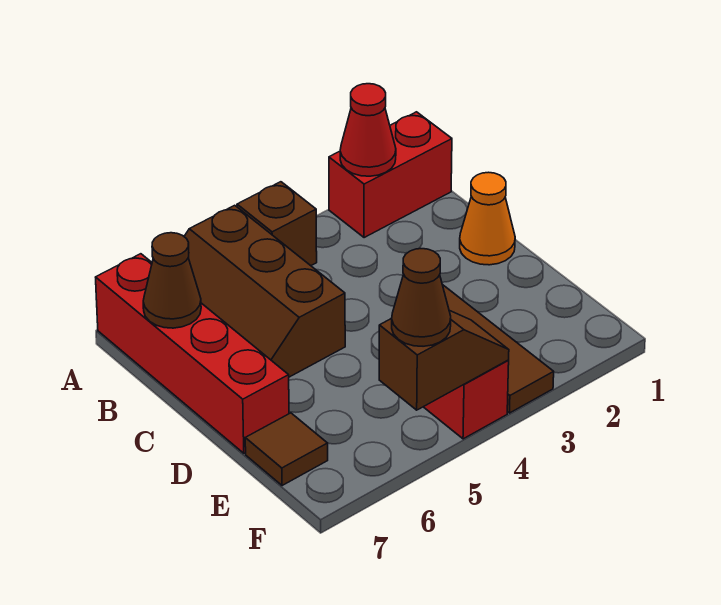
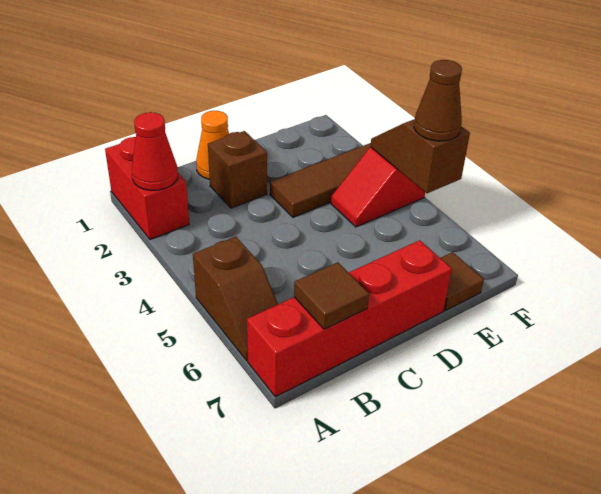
brown brick A4 level 1 -> brown brick C2 level 1
brown slope A5:C6 level 1 top 5 -> brown slope A5:A6 level 1 top 5
brown cone B7 level 2 -> brown tile B7 level 2

